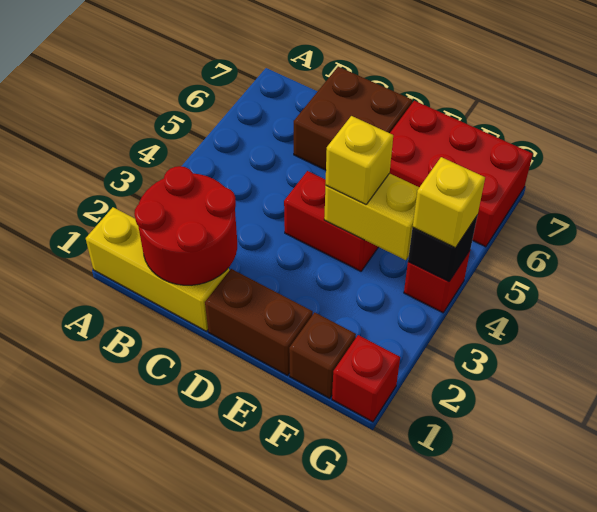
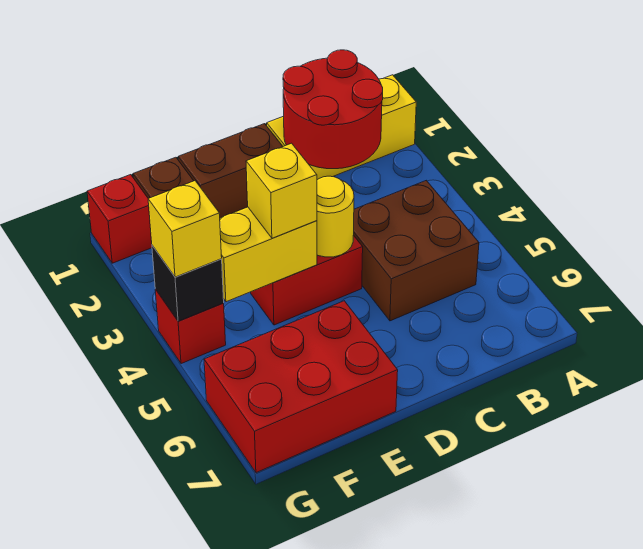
brown brick C6:D7 level 1 -> brown brick B4:C5 level 1
none -> yellow round brick D4 level 2

